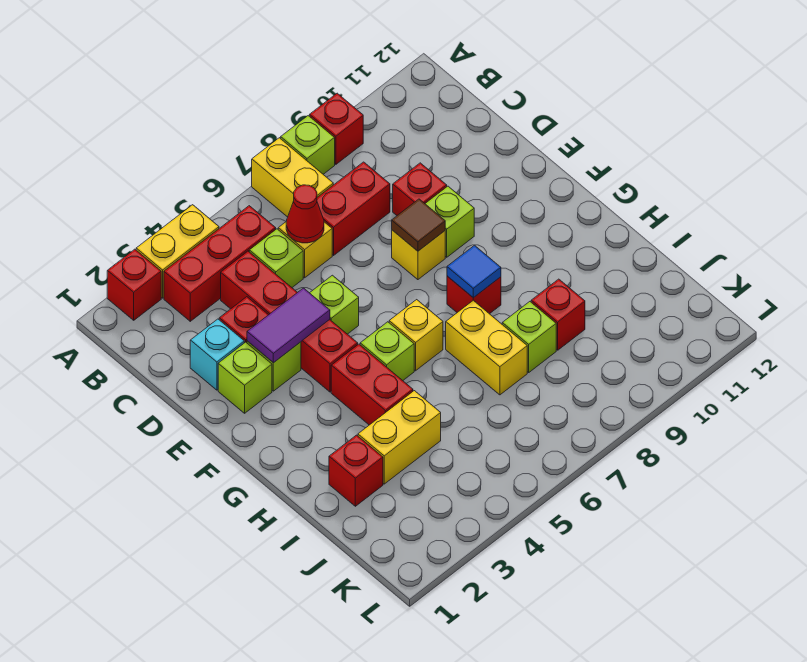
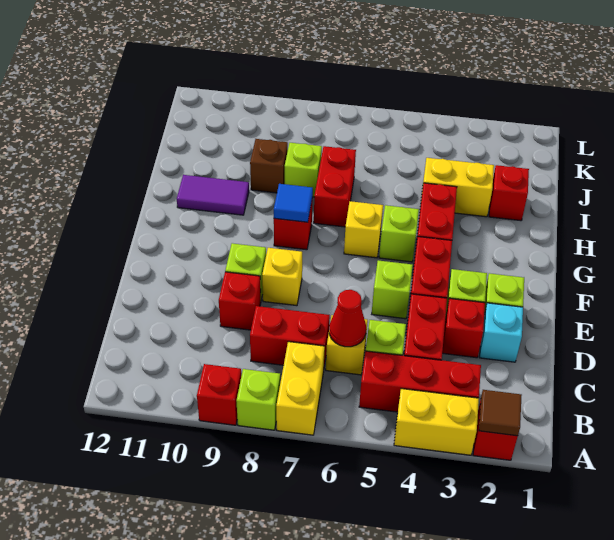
purple tile E3:E4 level 2 -> purple tile H10:H11 level 1
brown tile E8 level 2 -> brown tile A2 level 2
yellow brick H7:I7 level 1 -> red brick H7:I7 level 1
red brick I9 level 1 -> brown brick I9 level 1

